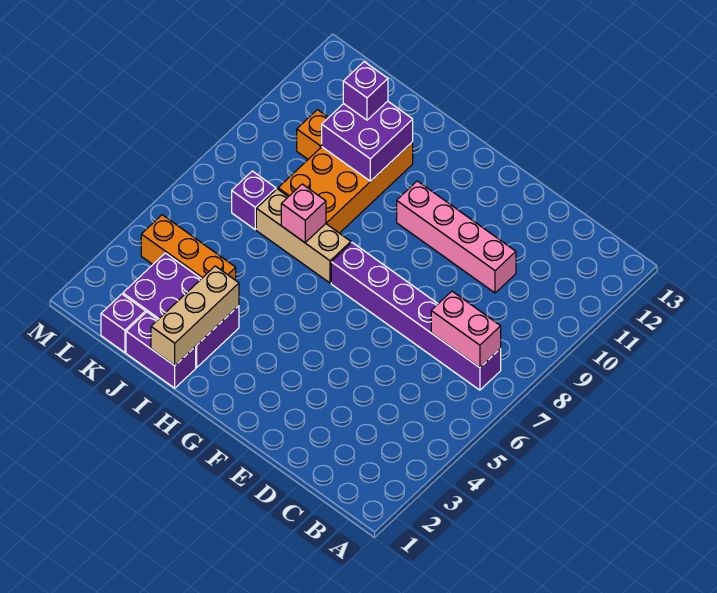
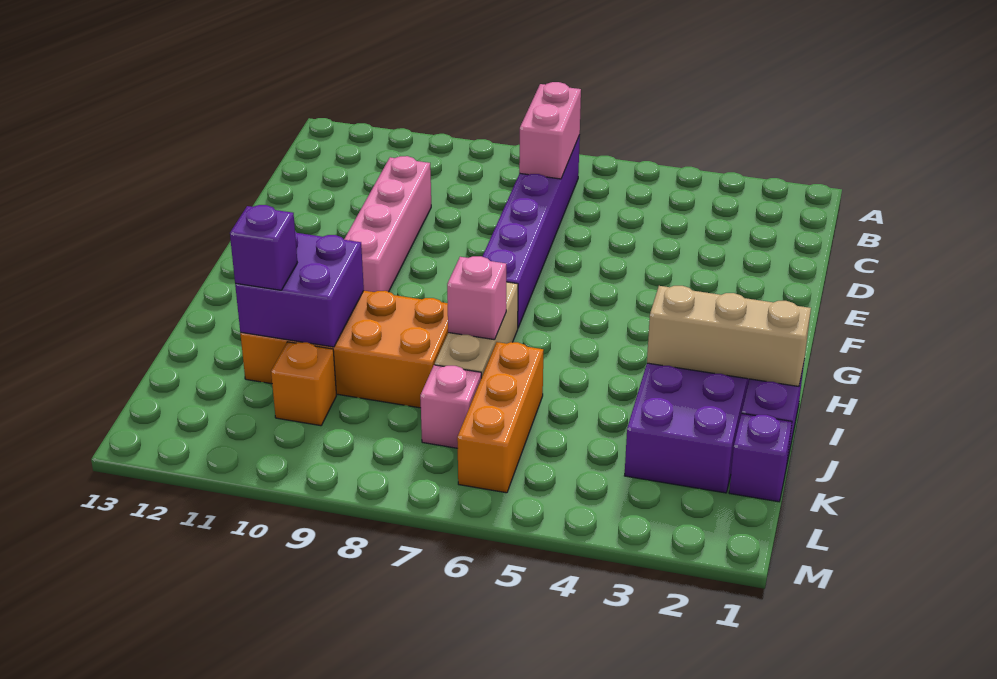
orange brick J4:L4 level 1 -> orange brick J6:L6 level 1
purple brick K7 level 1 -> pink brick K7 level 1

